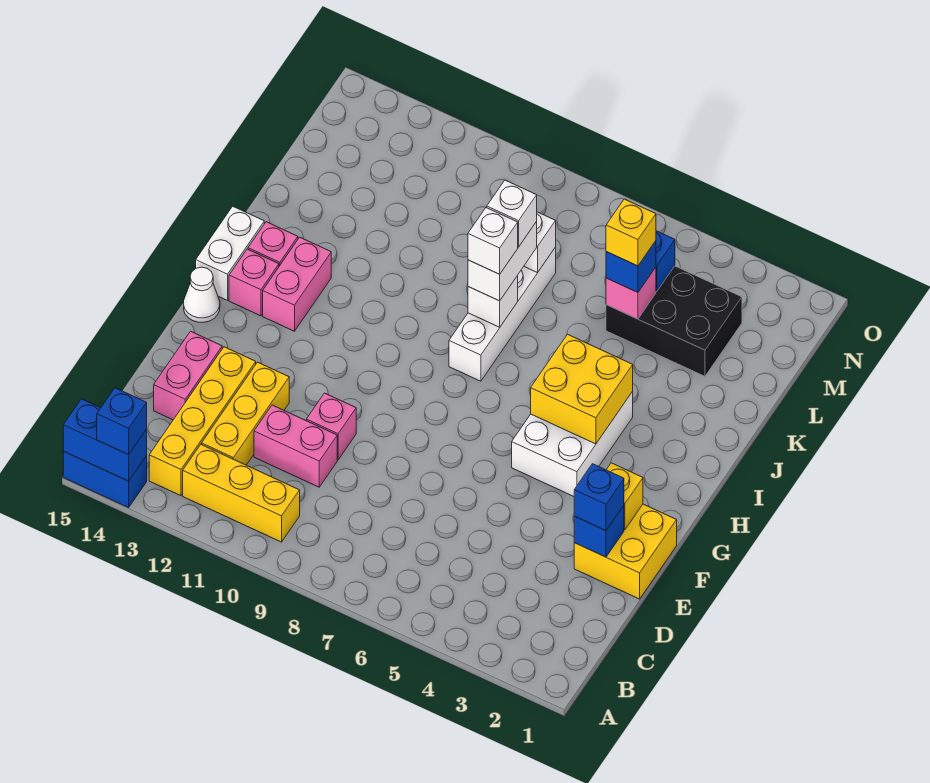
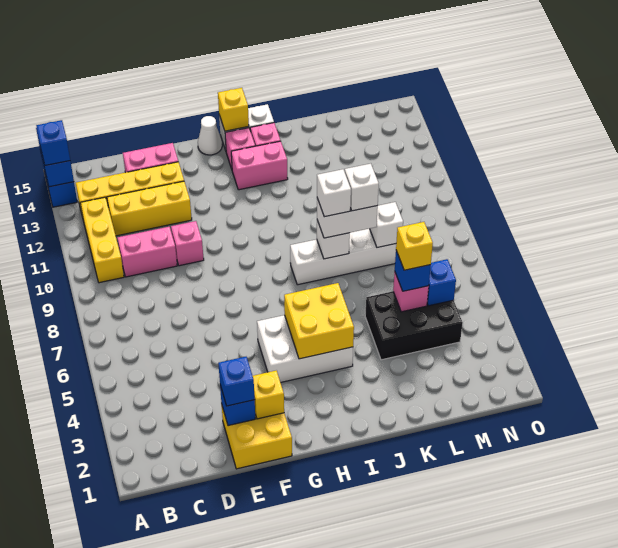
pink brick D10:D11 level 1 -> pink brick C10:D10 level 1
none -> yellow brick H15 level 2
black brick L3:M5 level 1 -> black brick K4:M5 level 1

